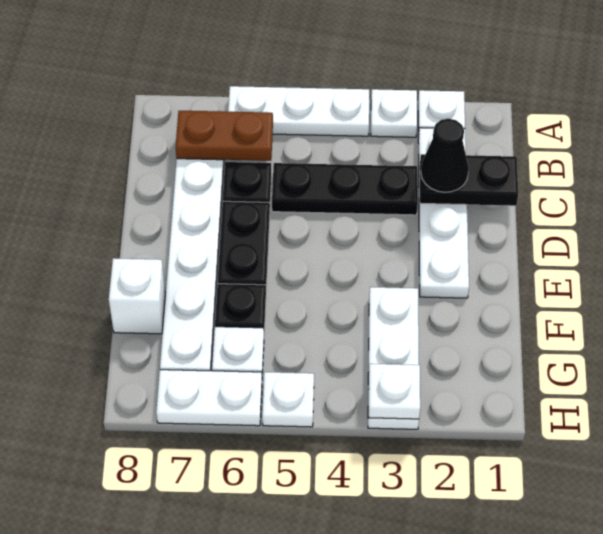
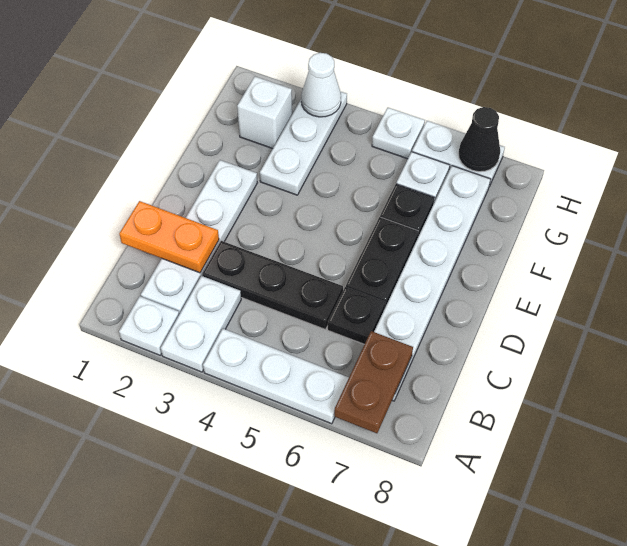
white plate A3 level 1 -> white plate A3:B3 level 1
brown plate B6:B7 level 2 -> brown plate A7:B7 level 2
black plate C1:C2 level 2 -> orange plate C1:C2 level 2
black cone C2 level 3 -> black cone H7 level 2
white brick F8 level 1 -> white brick G2 level 1
white plate H3 level 2 -> white cone H3 level 2

